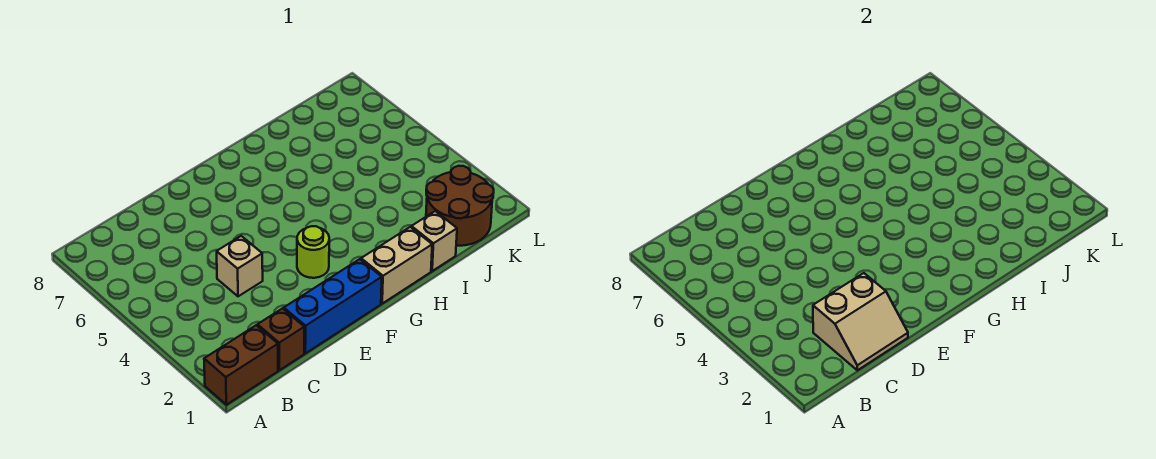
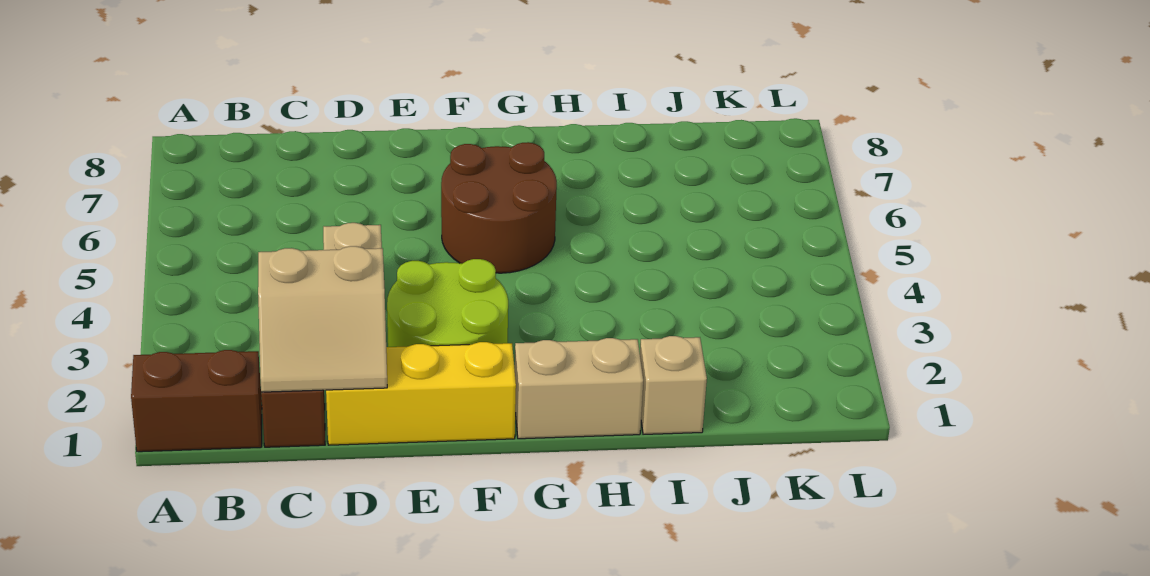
blue brick D1:F1 level 1 -> yellow brick D1:F1 level 1
lime round brick F3 level 1 -> lime round brick E2:F3 level 1
brown round brick J1:K2 level 1 -> brown round brick F5:G6 level 1

